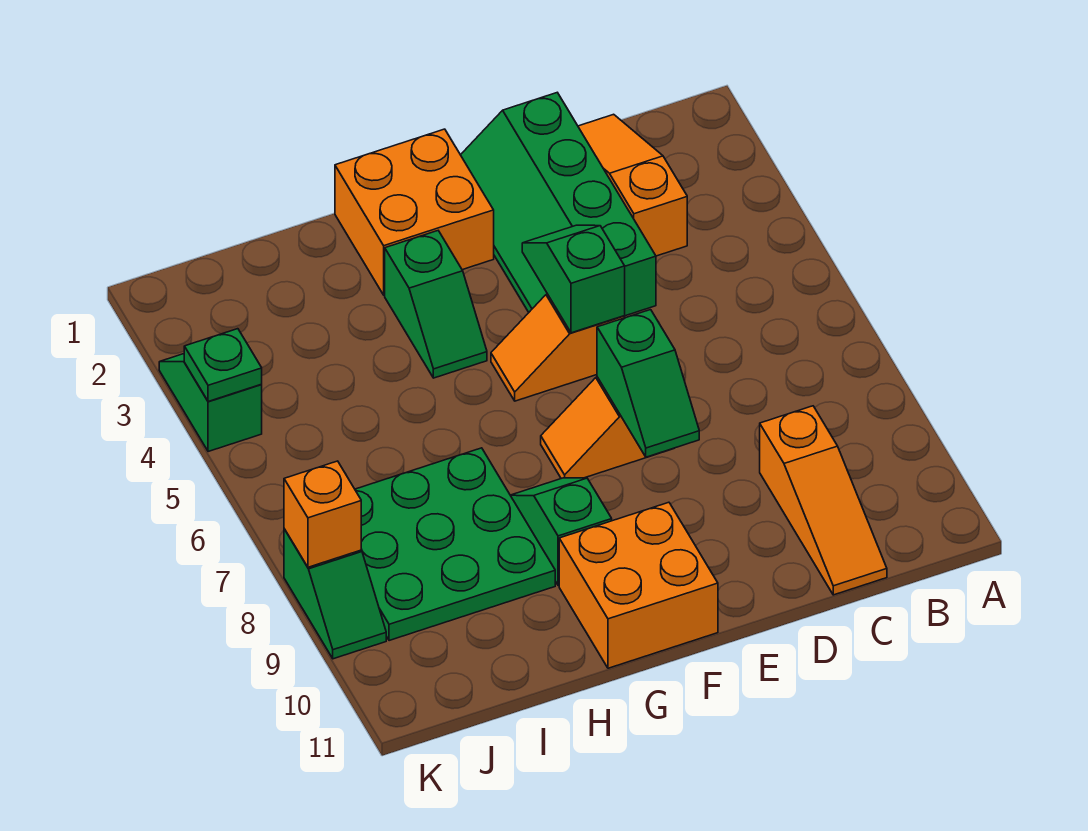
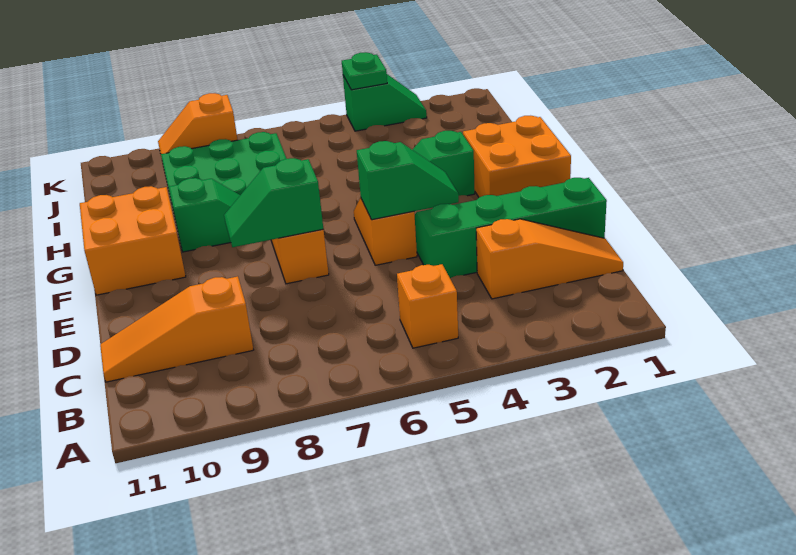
green slope K8:K9 level 1 top 8 -> orange slope K8:K9 level 1 top 8
orange brick K8 level 2 -> orange brick B5 level 1

